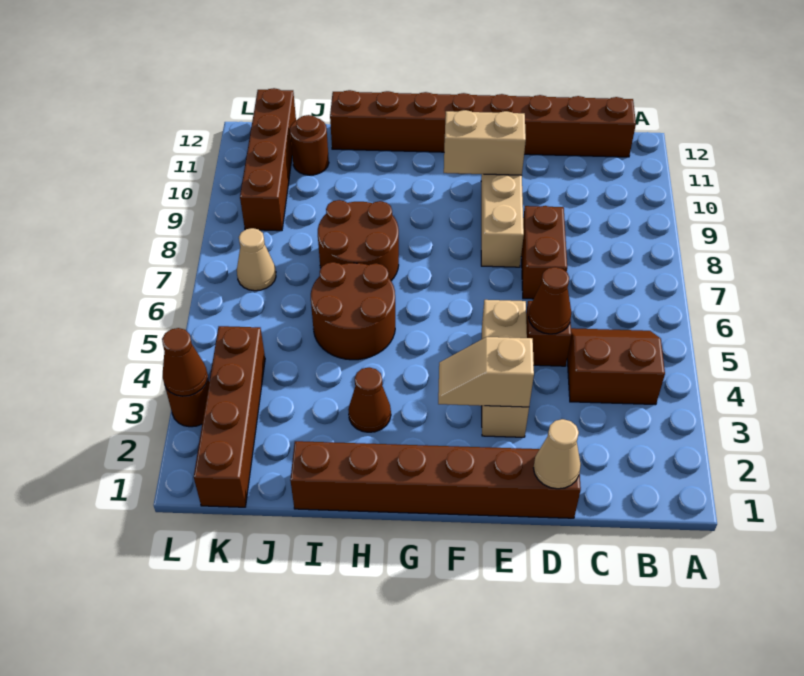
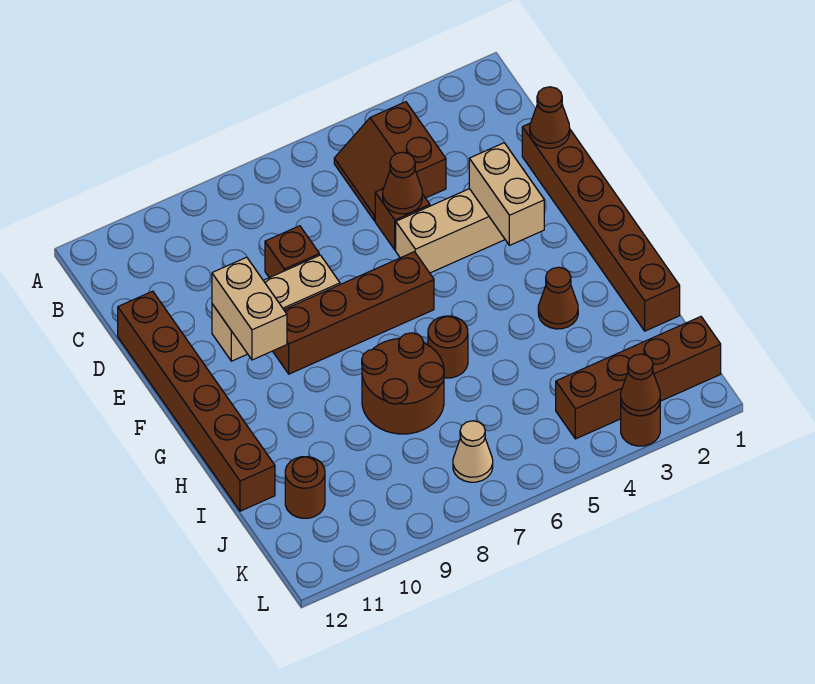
brown brick B12:I12 level 1 -> brown brick D12:I12 level 1
tan cone D1 level 2 -> brown cone D1 level 2
brown brick D7:D8 level 1 -> brown brick D8 level 1
tan slope E3:F3 level 2 top E -> tan brick E3:F3 level 2
brown round brick H5:I6 level 1 -> brown round brick H6 level 1
brown brick K9:K12 level 1 -> brown brick F6:F9 level 1

